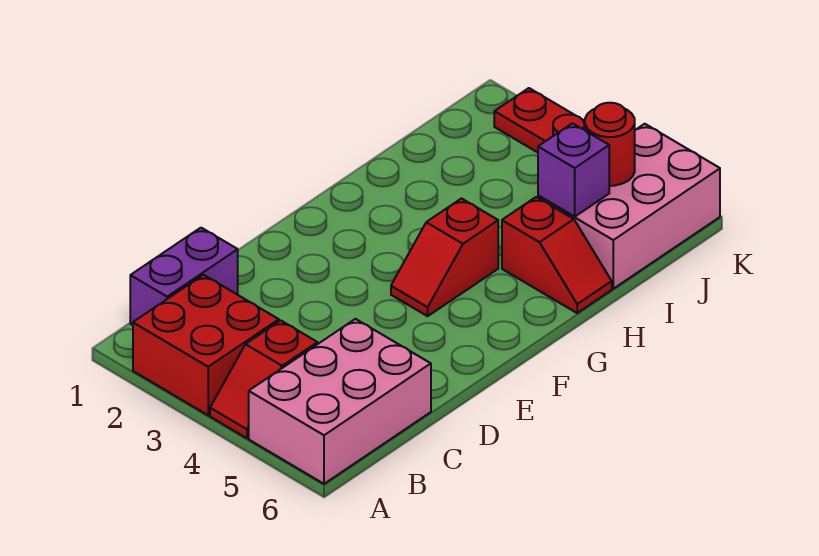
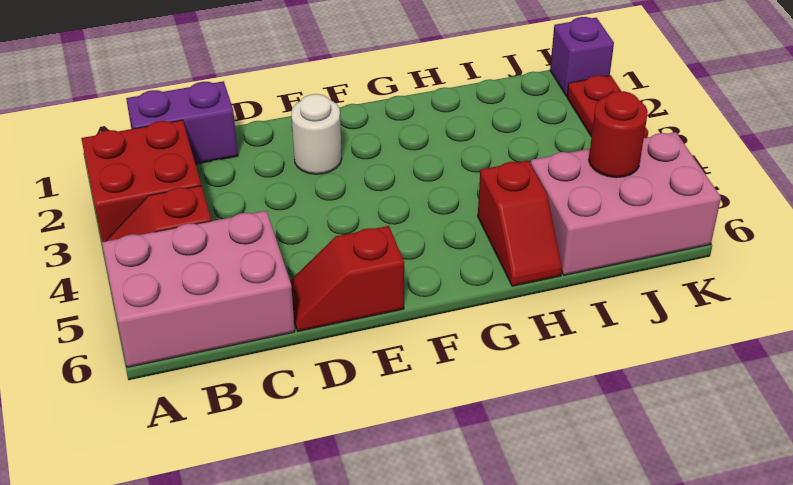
none -> white round brick E2 level 1
red slope F4:G4 level 1 top G -> red slope D6:E6 level 1 top E
purple brick I5 level 2 -> purple brick K1 level 1

